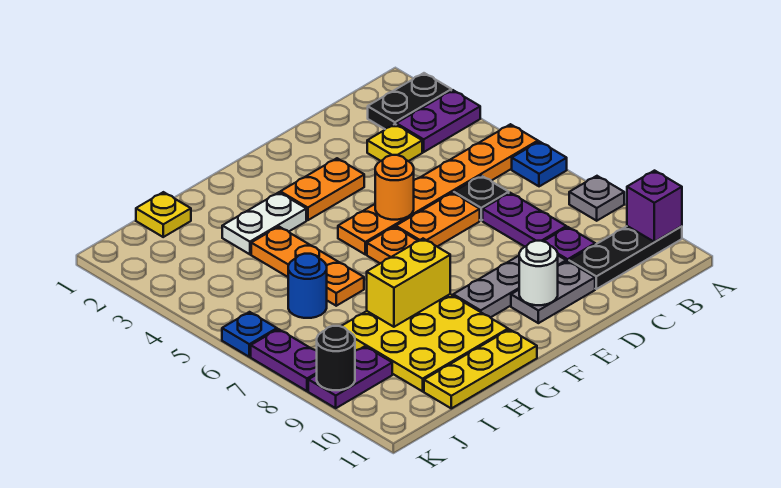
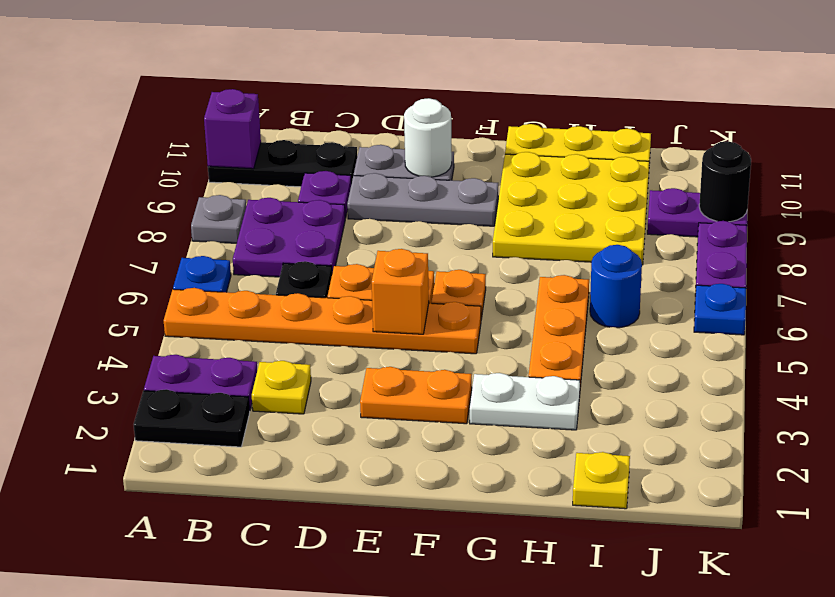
purple plate C7:C8 level 1 -> purple plate B7:C8 level 1
orange round brick E5 level 2 -> orange brick E5 level 2
yellow brick G8:H8 level 2 -> none

